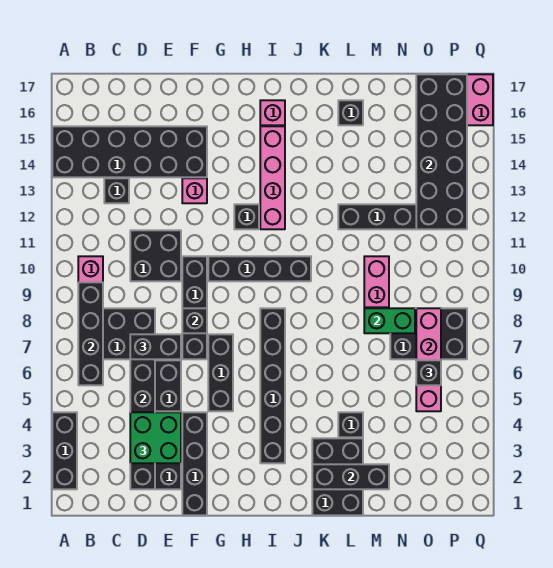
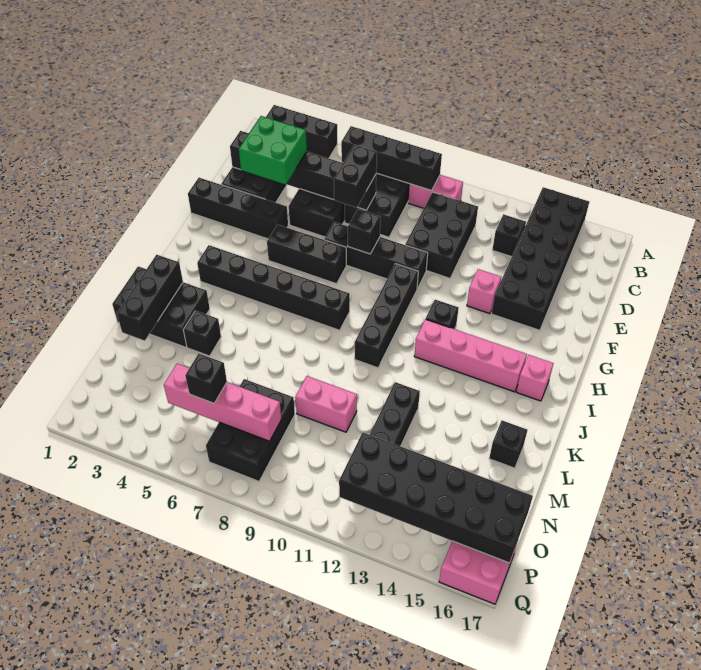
black brick D10:E11 level 1 -> black brick C10:E11 level 1
green brick M8:N8 level 2 -> none

